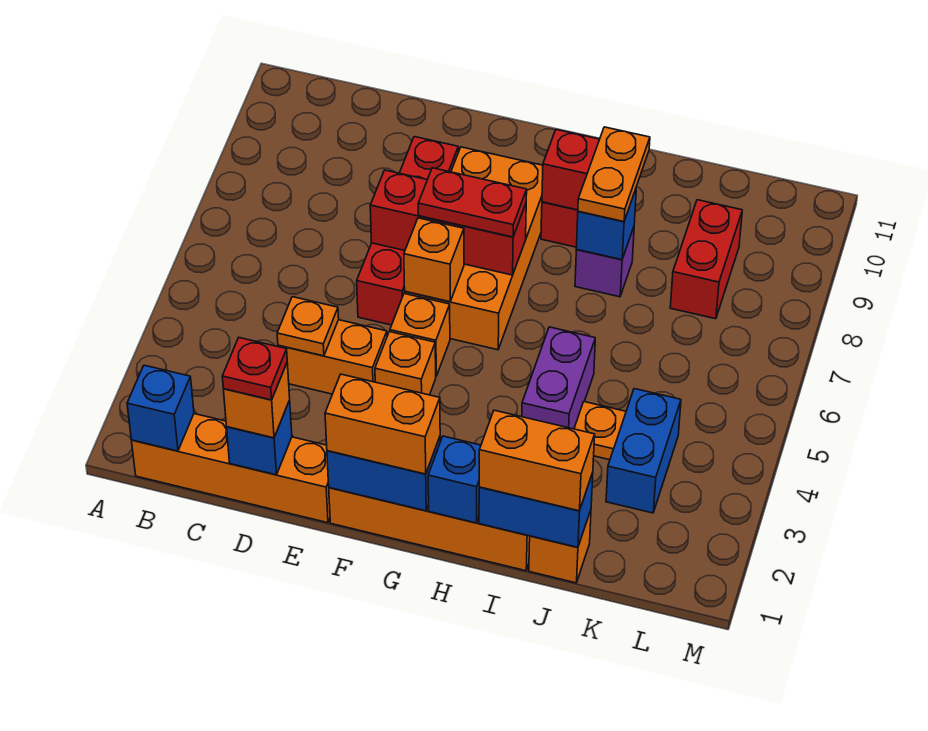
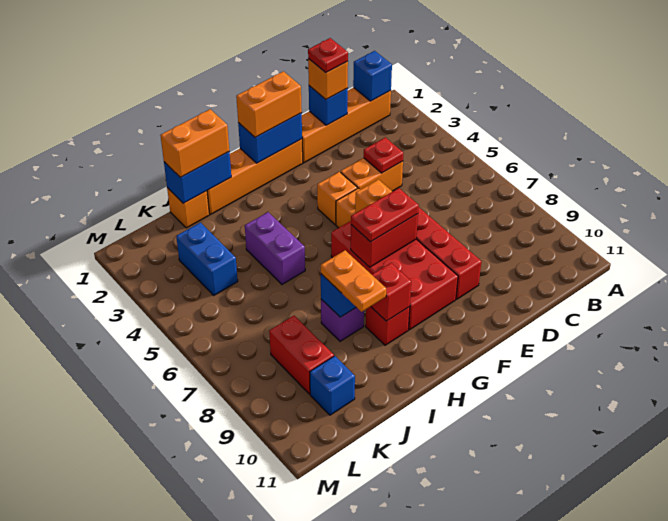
orange plate D4 level 2 -> red plate D4 level 2
red brick E7:G7 level 2 -> red brick F7:G7 level 2
orange brick F6:G9 level 1 -> red brick F6:G9 level 1
blue brick H1 level 2 -> blue brick K10 level 1
orange plate J4 level 1 -> none

